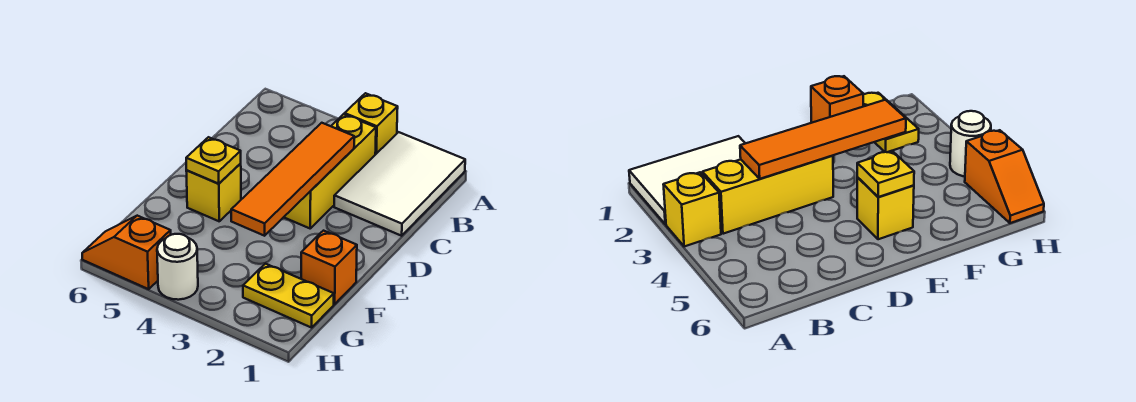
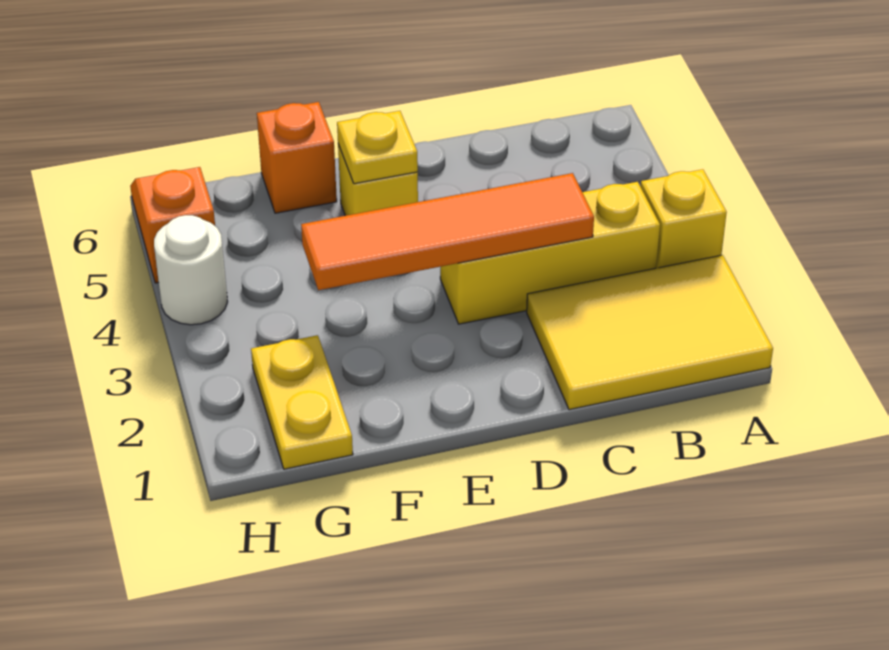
white tile A1:C2 level 1 -> yellow tile A1:C2 level 1
orange brick F1 level 1 -> orange brick F6 level 1

